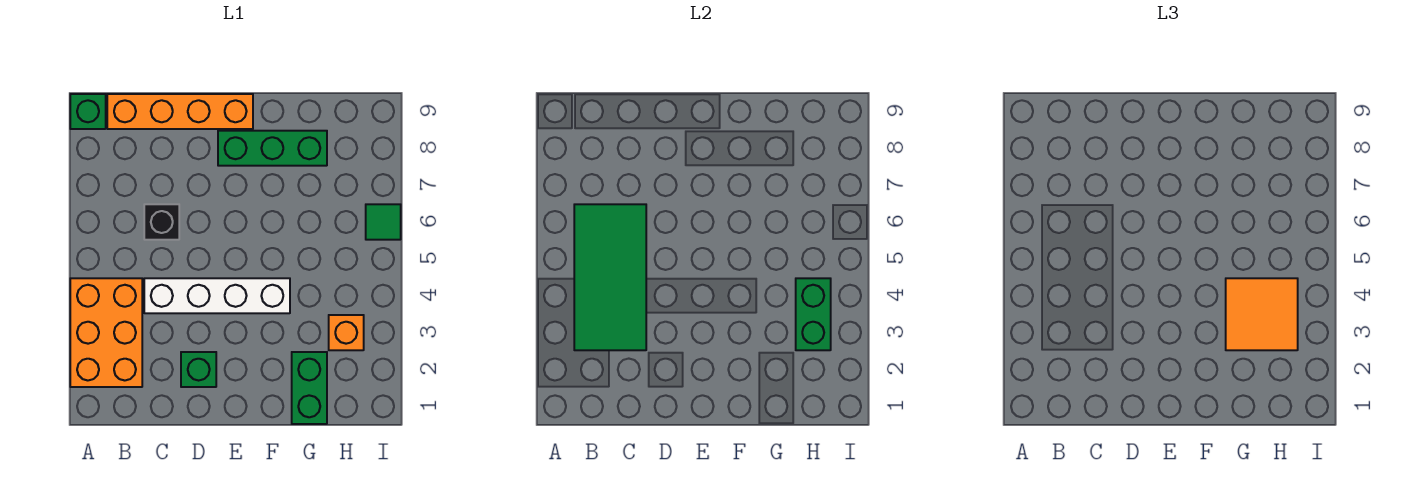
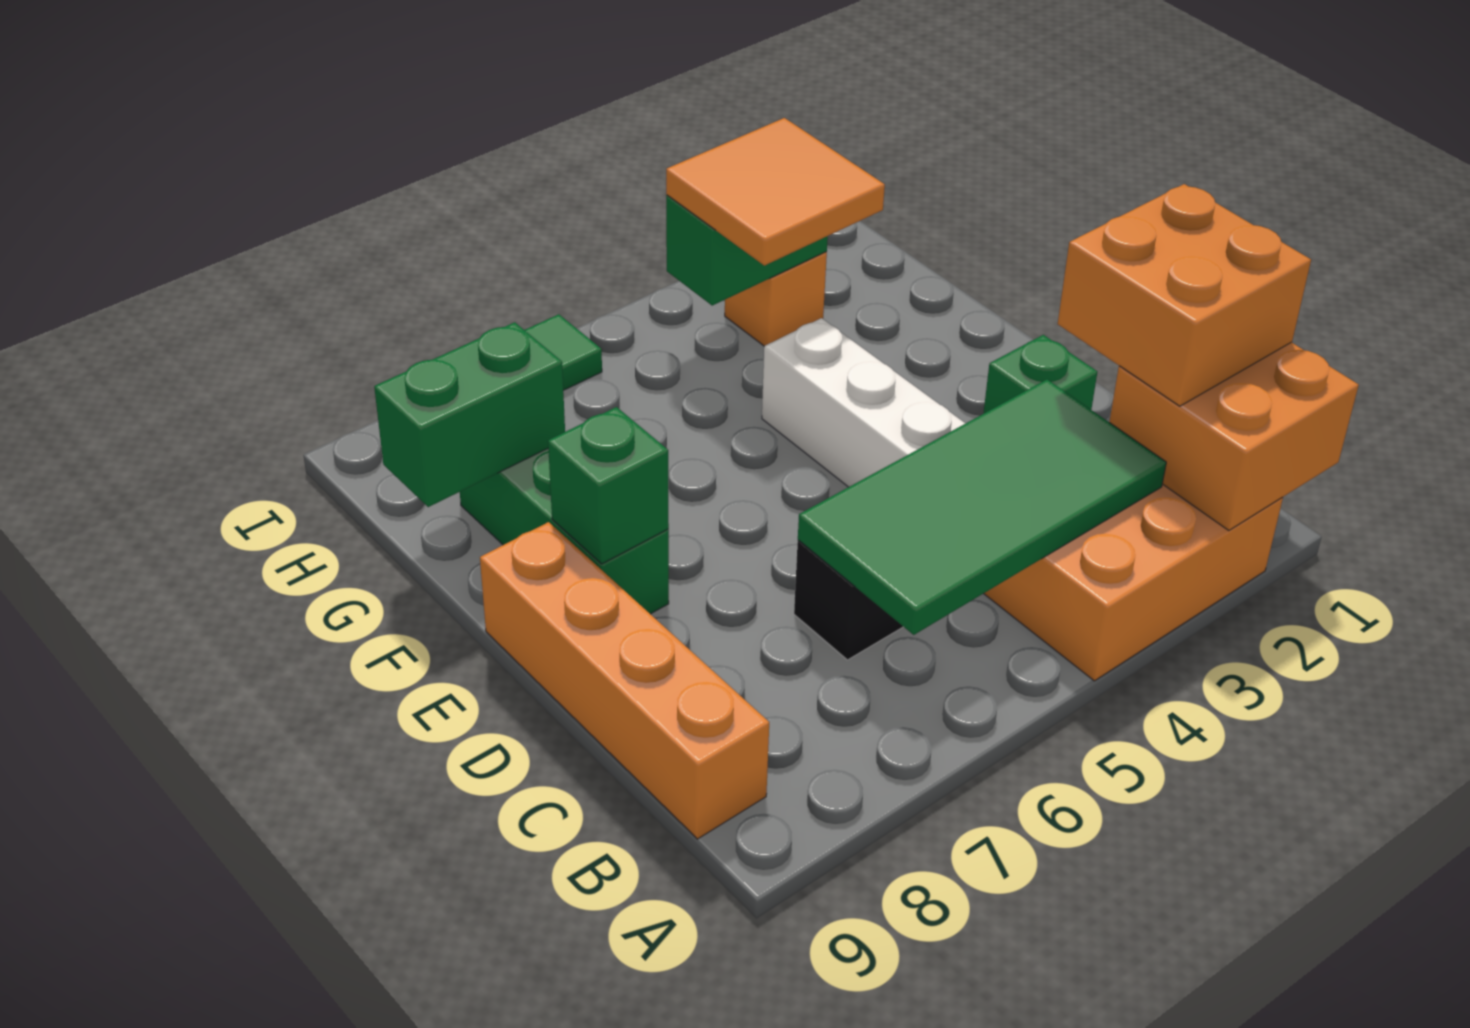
none -> orange brick A1:B2 level 2
green brick A9 level 1 -> green brick E8 level 2
none -> orange brick B1:C2 level 3
green brick G1:G2 level 1 -> green brick G8:G9 level 2

